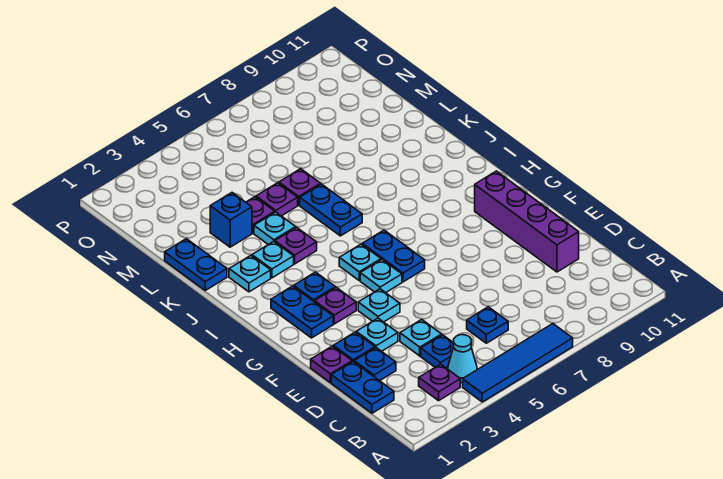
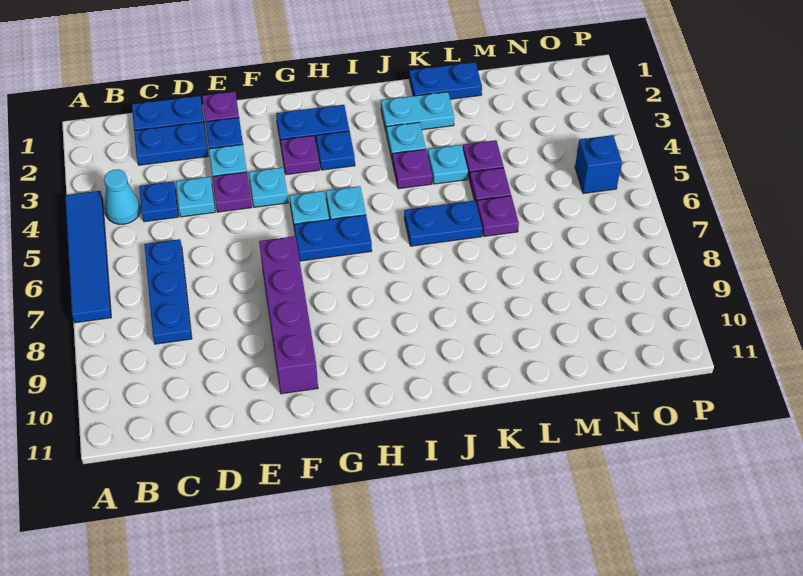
purple plate B3 level 1 -> purple plate E4 level 1
blue plate C6 level 1 -> blue plate C6:C8 level 1
blue plate D2 level 1 -> blue plate C2:D2 level 1
purple brick D10:G10 level 1 -> purple brick F7:F10 level 1
cyan plate J2 level 1 -> cyan plate J2:K2 level 1
blue brick L3 level 1 -> blue brick O5 level 1

